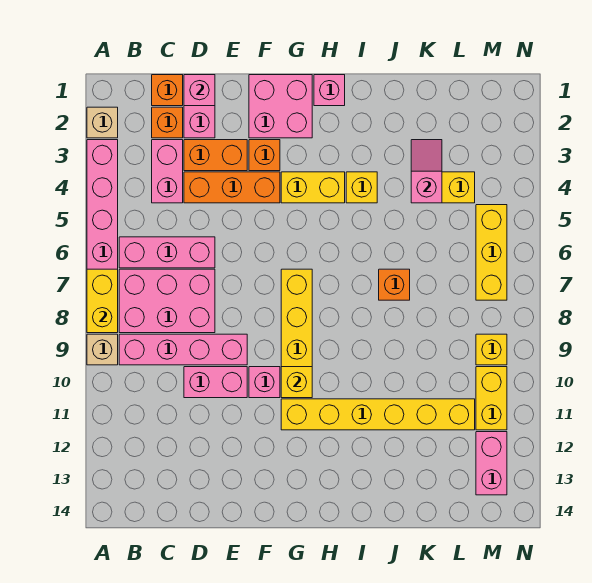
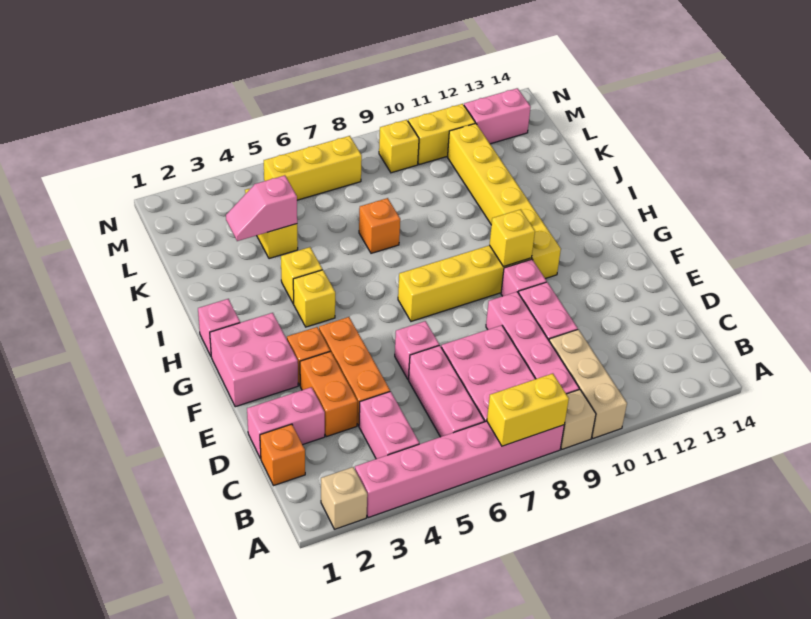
none -> tan brick A10:C10 level 1
orange brick C2 level 1 -> none
pink brick C3:C4 level 1 -> pink brick B4:C4 level 1
pink brick D1 level 2 -> pink brick E6 level 1
yellow brick G4:H4 level 1 -> yellow brick H4 level 1

